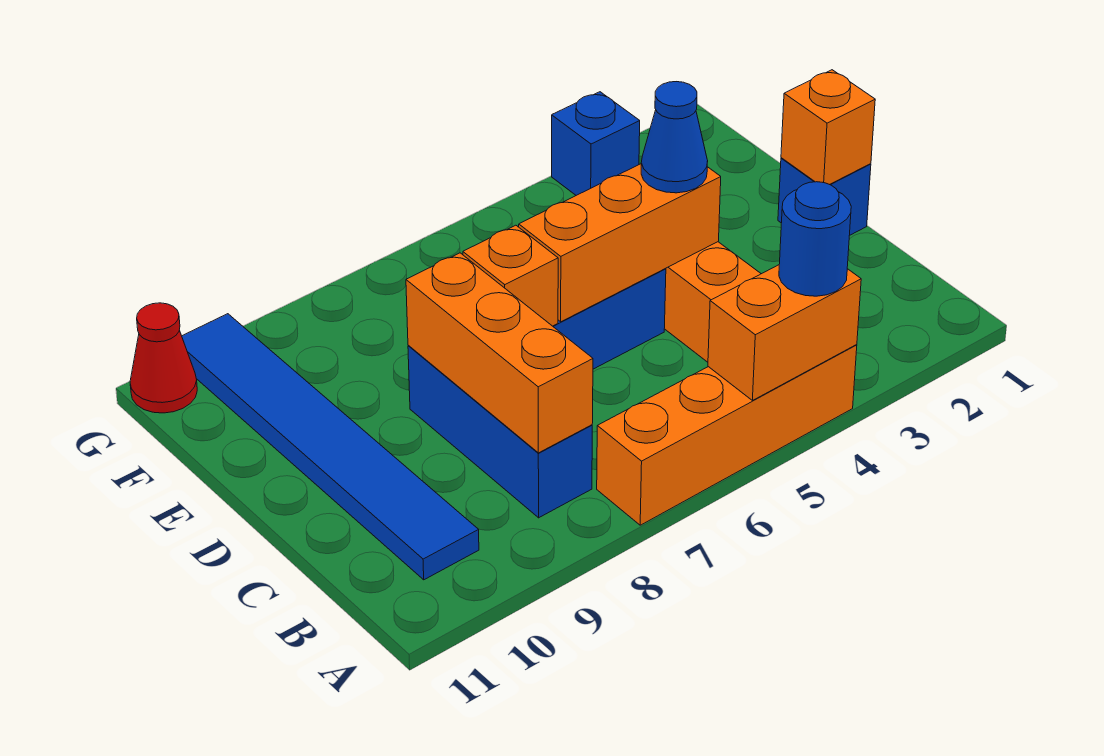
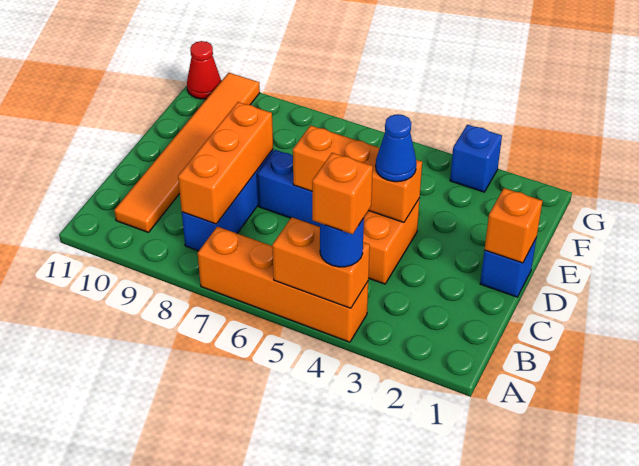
blue tile B10:G10 level 1 -> orange tile B10:G10 level 1
orange brick D7 level 2 -> orange brick A4 level 4

